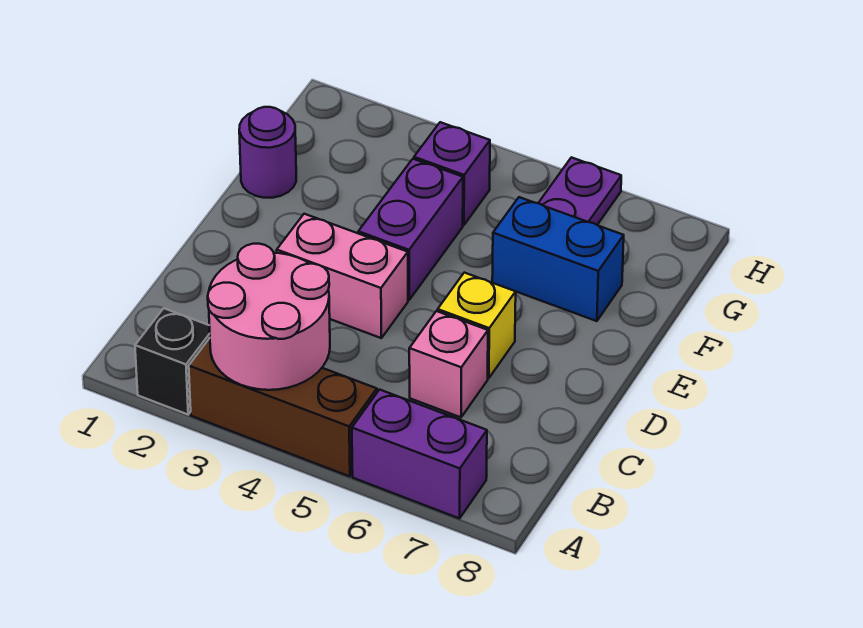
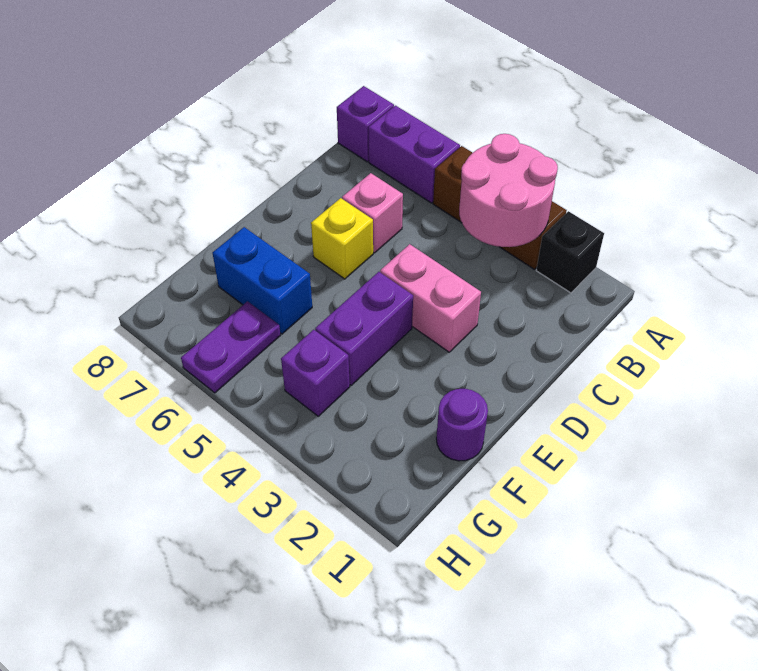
none -> purple brick A8 level 1

